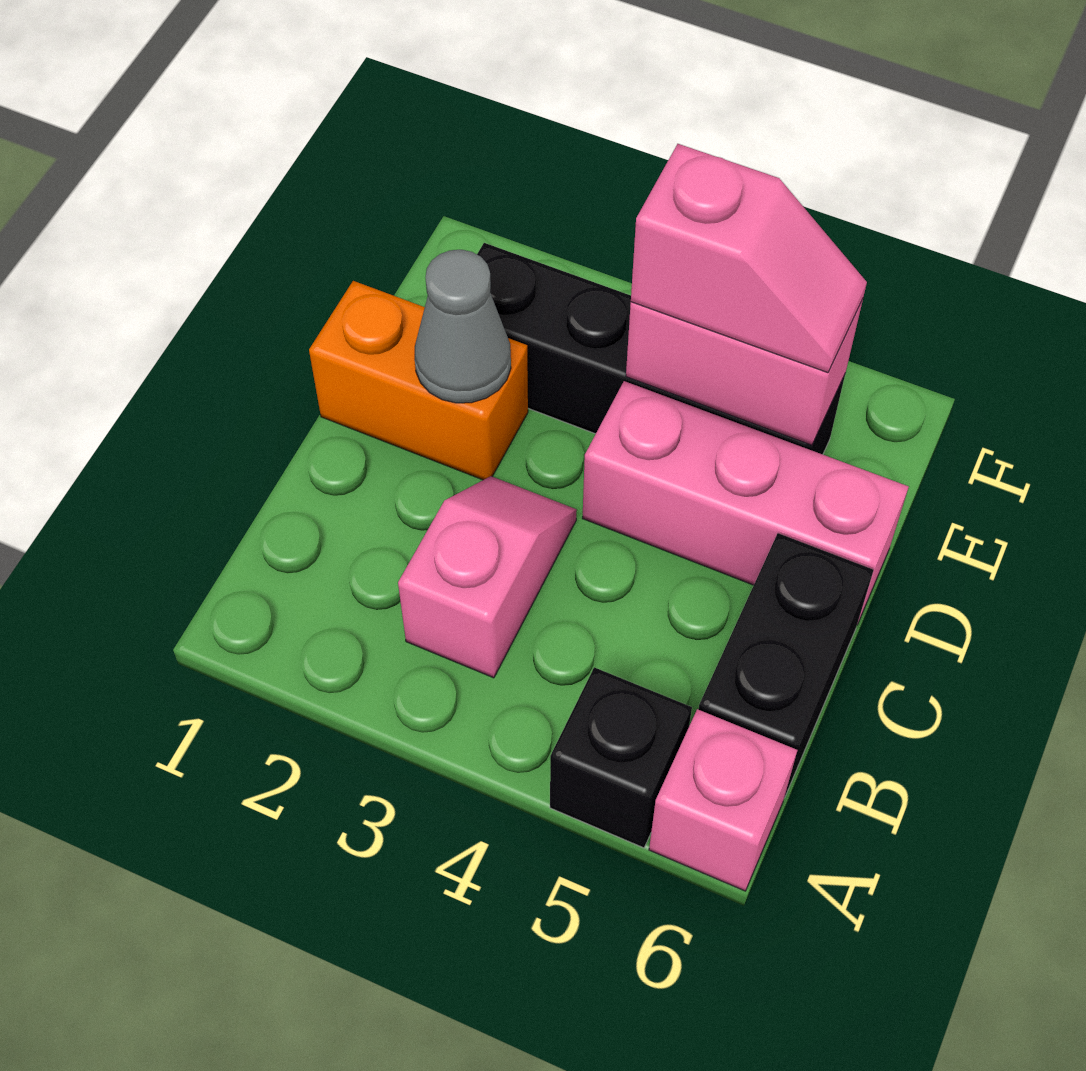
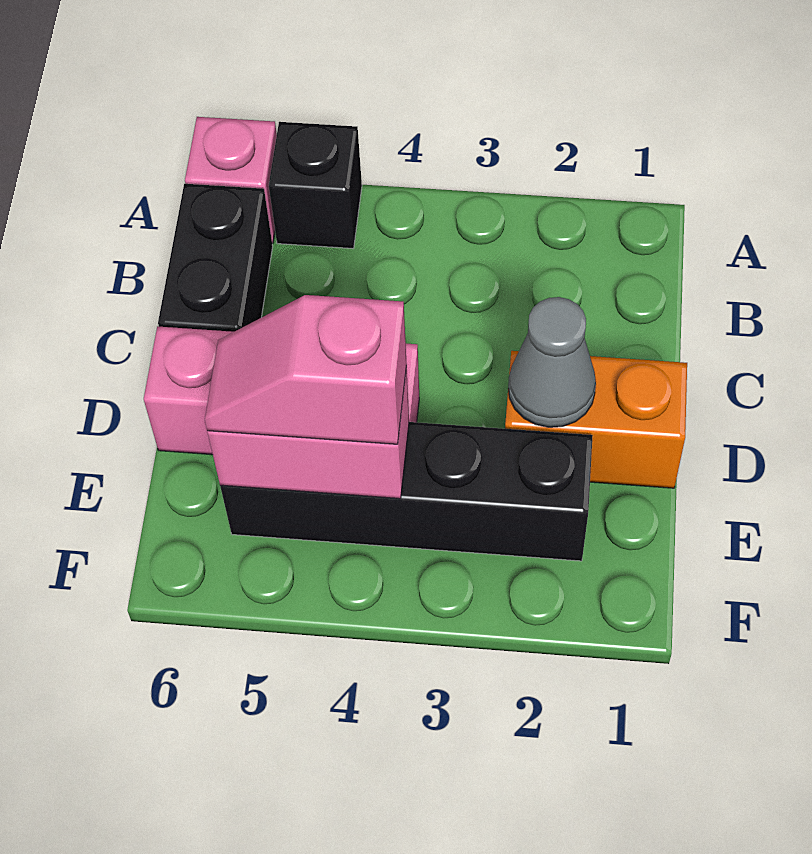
pink slope B3:C3 level 1 top B -> none

